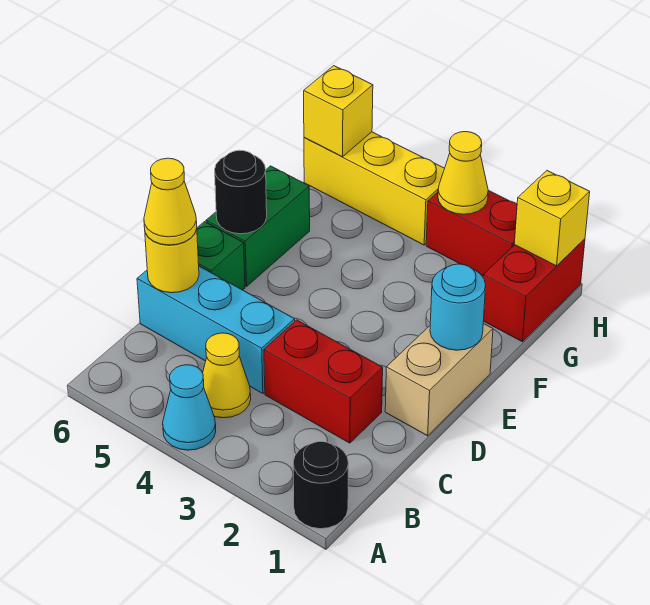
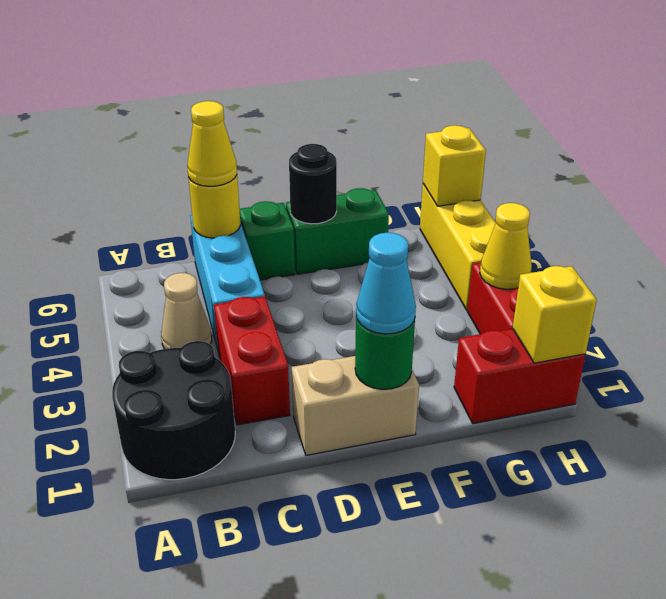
black round brick A1 level 1 -> black round brick A1:B2 level 1
cyan cone A4 level 1 -> cyan cone E1 level 3
yellow cone B4 level 1 -> tan cone B4 level 1
cyan round brick E1 level 2 -> green round brick E1 level 2

